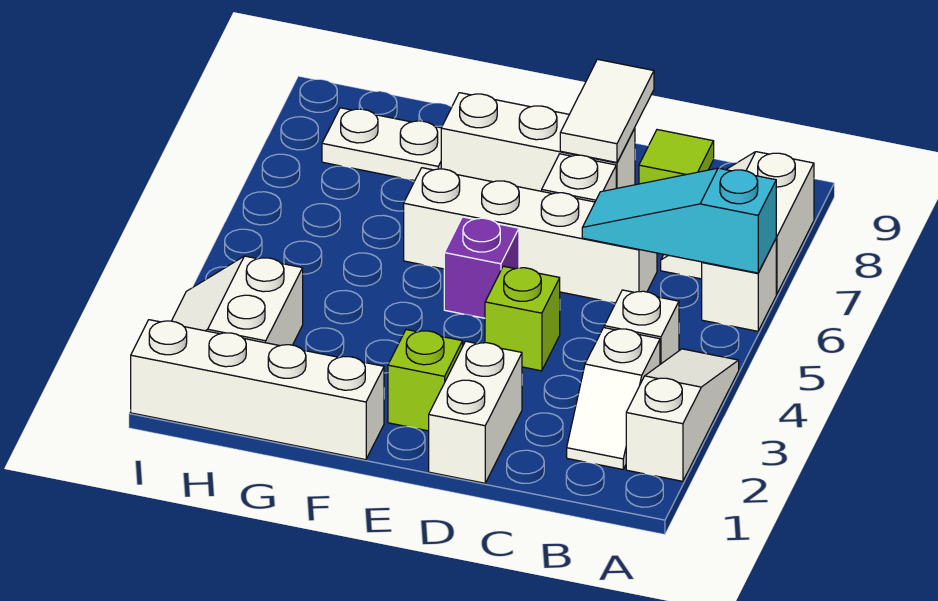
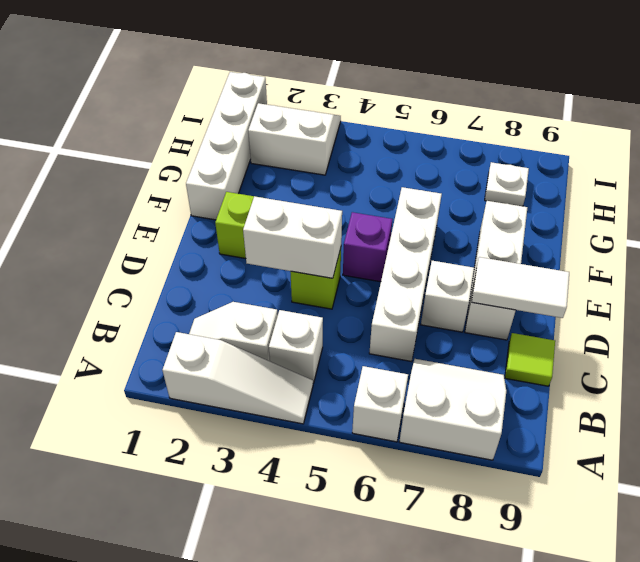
cyan slope A6:C6 level 2 top A -> none
white brick D1:D2 level 1 -> white brick D3:D4 level 2
white plate G8:H8 level 1 -> white plate H8 level 1

